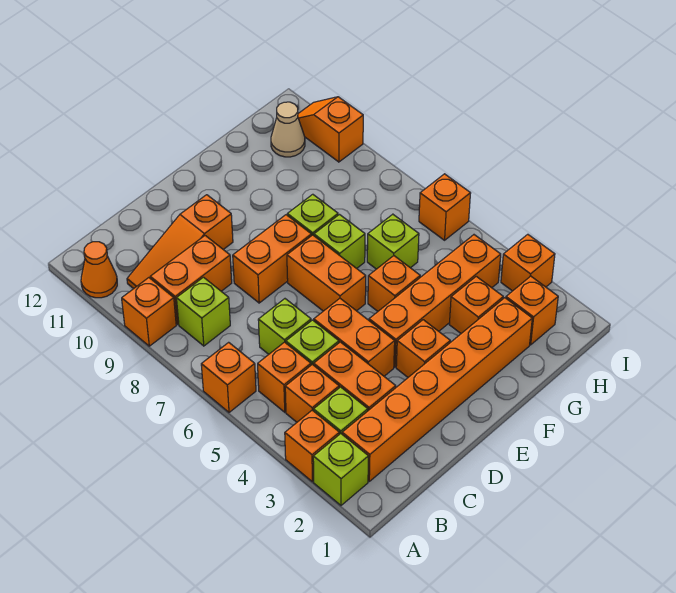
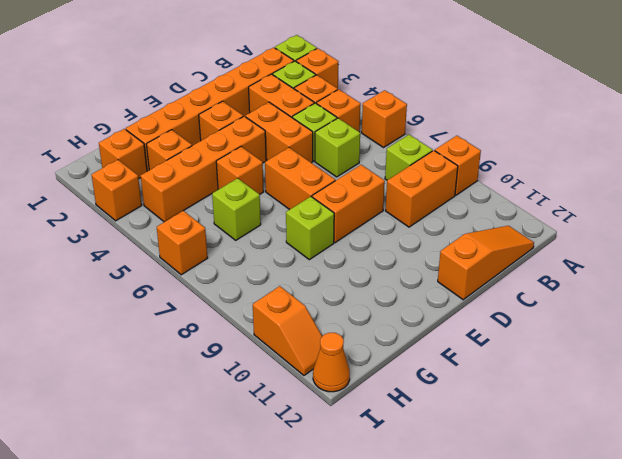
orange cone A11 level 1 -> orange cone I12 level 1
orange slope B10:D10 level 1 top D -> orange slope B12:D12 level 1 top D
lime brick F7 level 1 -> none
tan cone H11 level 1 -> none

